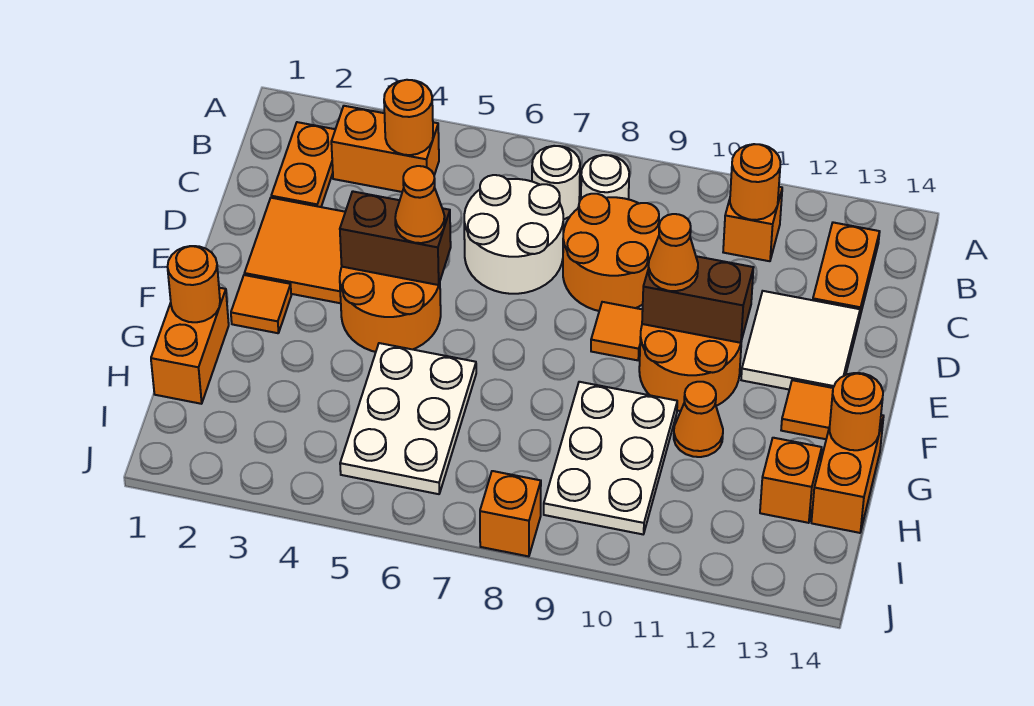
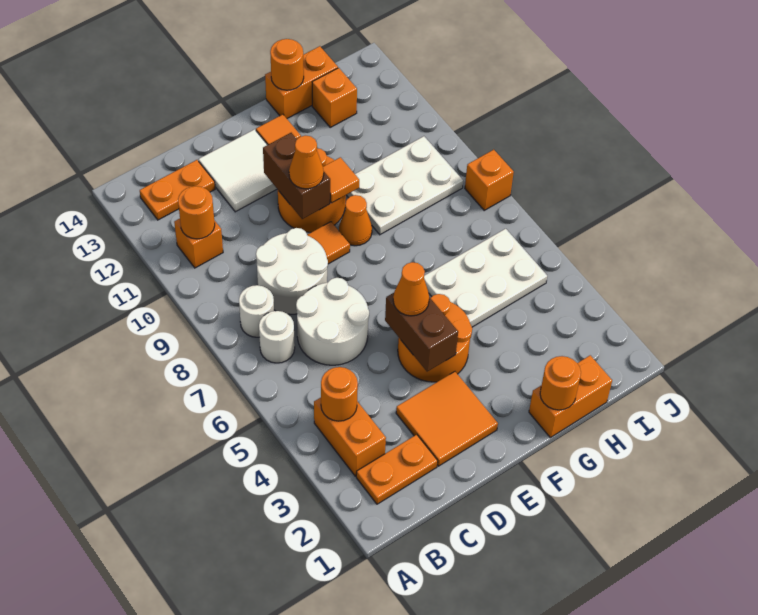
orange round brick C8:D9 level 1 -> white round brick C8:D9 level 1
orange tile F2 level 1 -> orange tile F10 level 2
orange cone G11 level 1 -> orange cone F9 level 1

